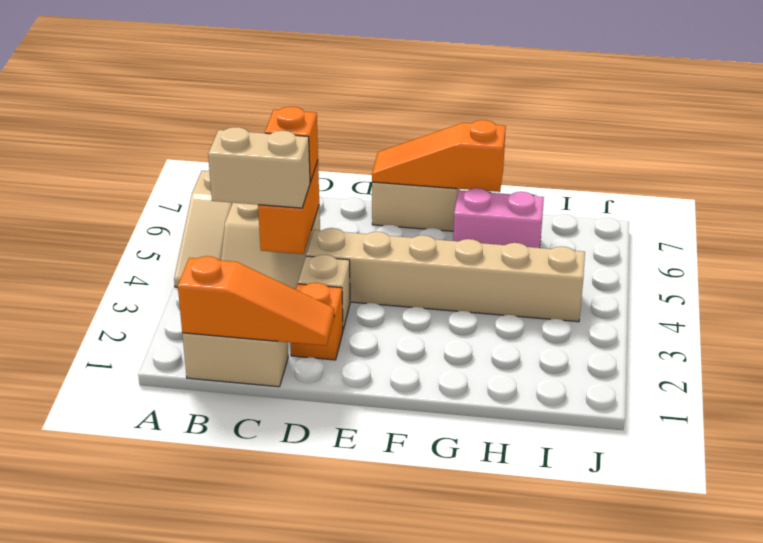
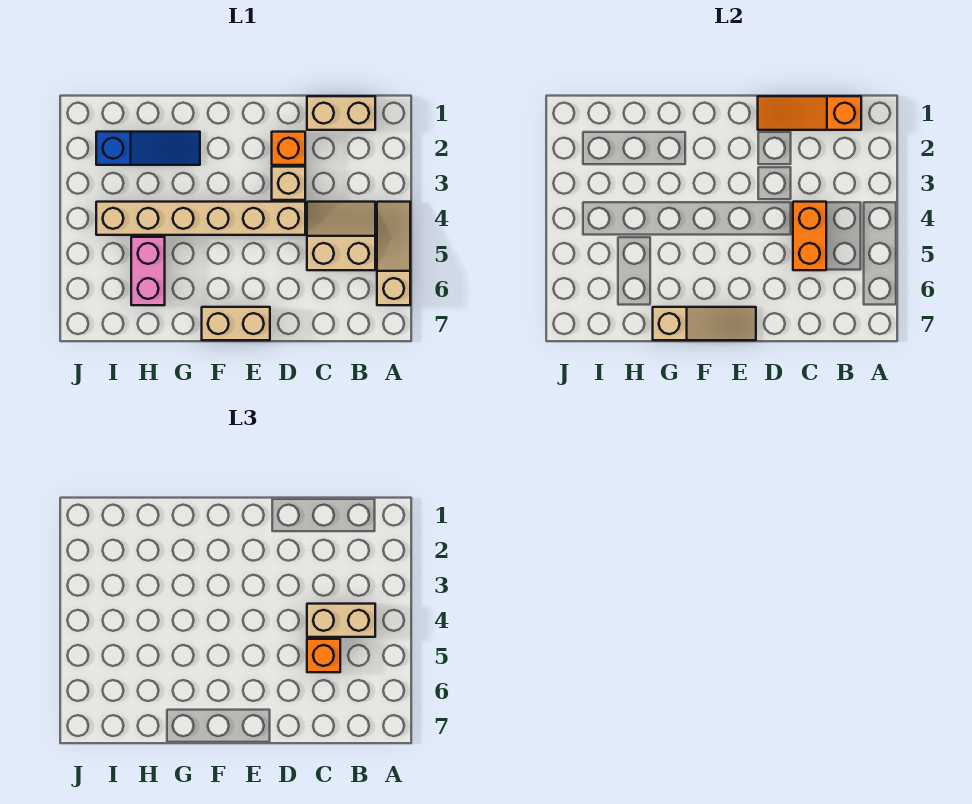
orange slope E7:G7 level 2 top G -> tan slope E7:G7 level 2 top G
none -> blue slope G2:I2 level 1 top I
pink brick G6:H6 level 1 -> pink brick H5:H6 level 1

